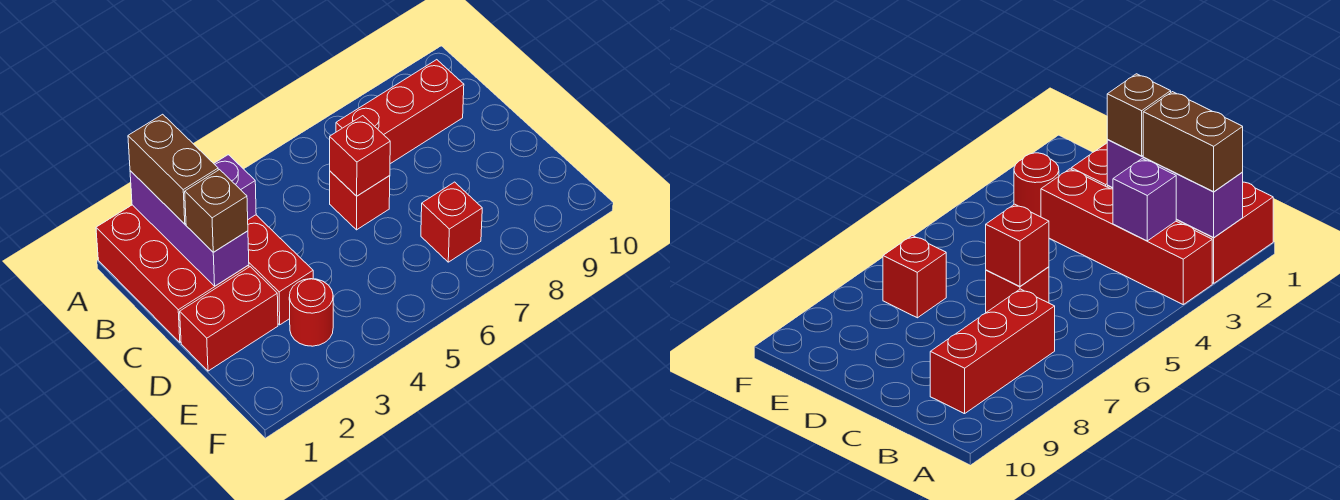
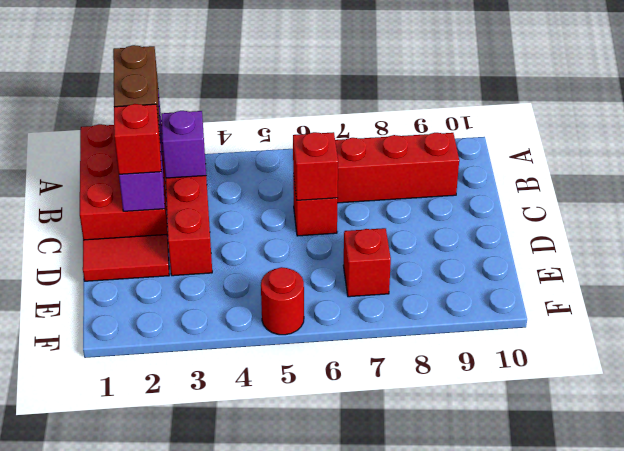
brown brick C2 level 3 -> red brick C2 level 3
red brick D1:D2 level 1 -> red tile D1:D2 level 1
red round brick E3 level 1 -> red round brick F5 level 1

